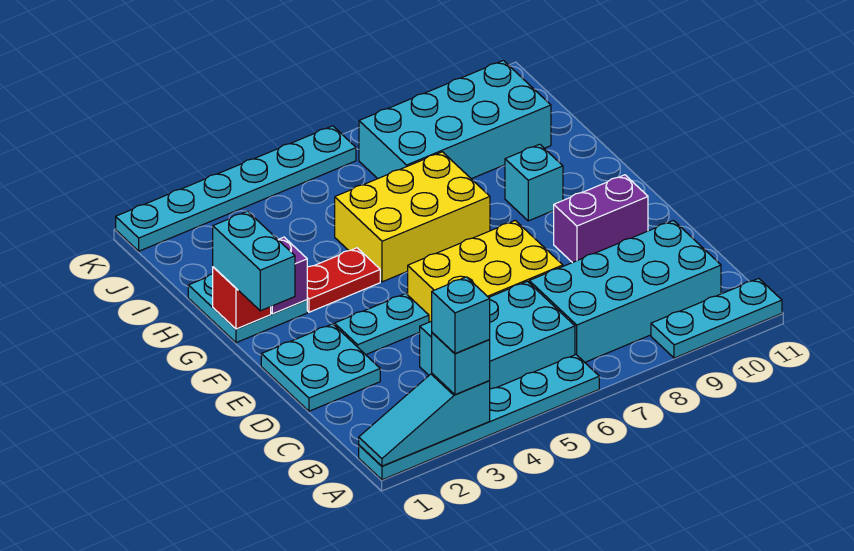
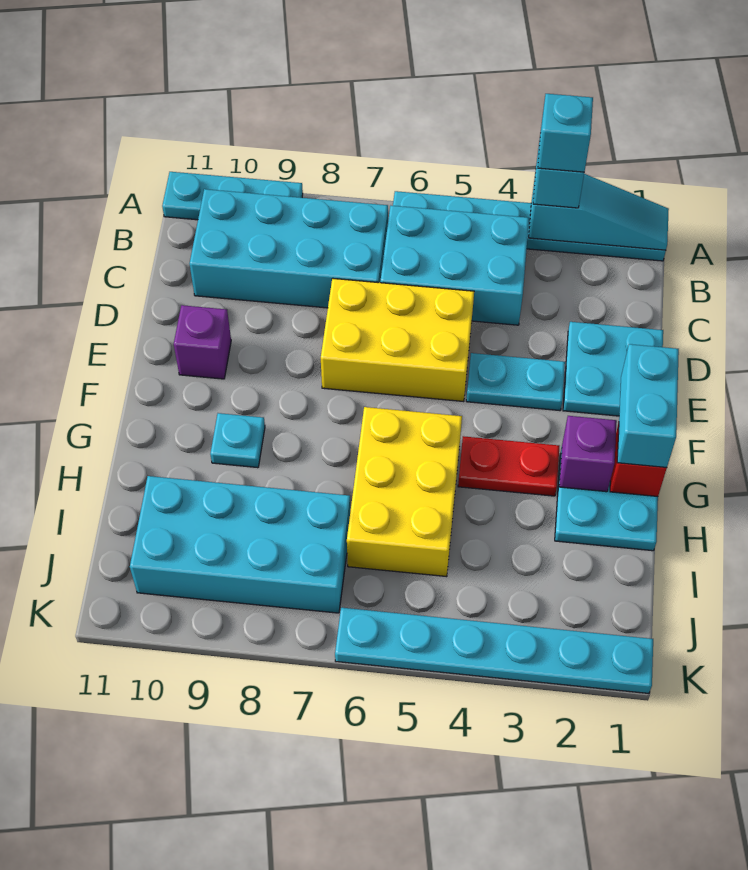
purple brick E9:E10 level 1 -> purple brick E10 level 1
yellow brick G5:H7 level 1 -> yellow brick G5:I6 level 1
cyan brick G9 level 1 -> cyan plate G9 level 1

